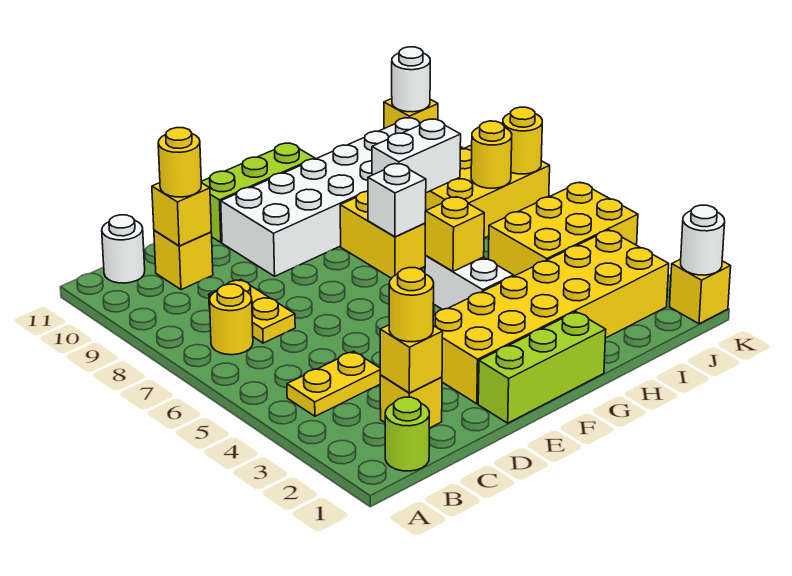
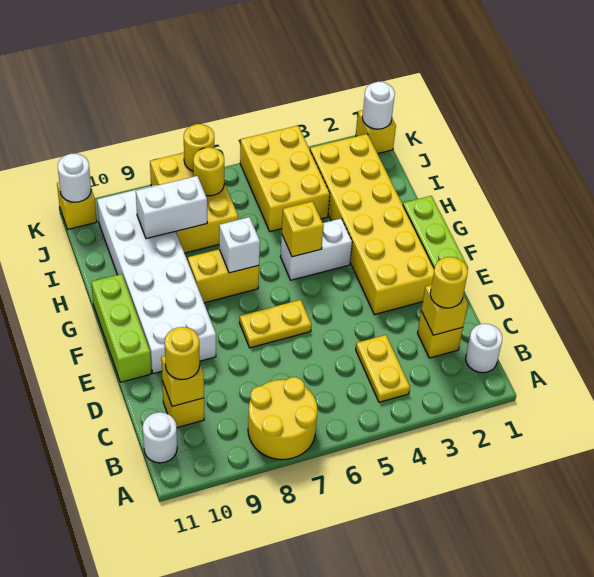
lime round brick B1 level 1 -> white round brick B1 level 1
yellow round brick B7 level 1 -> yellow round brick A7:B8 level 1
yellow plate C7:C8 level 1 -> yellow plate E6:E7 level 1
white brick H8:I8 level 2 -> white brick I8:I9 level 2

